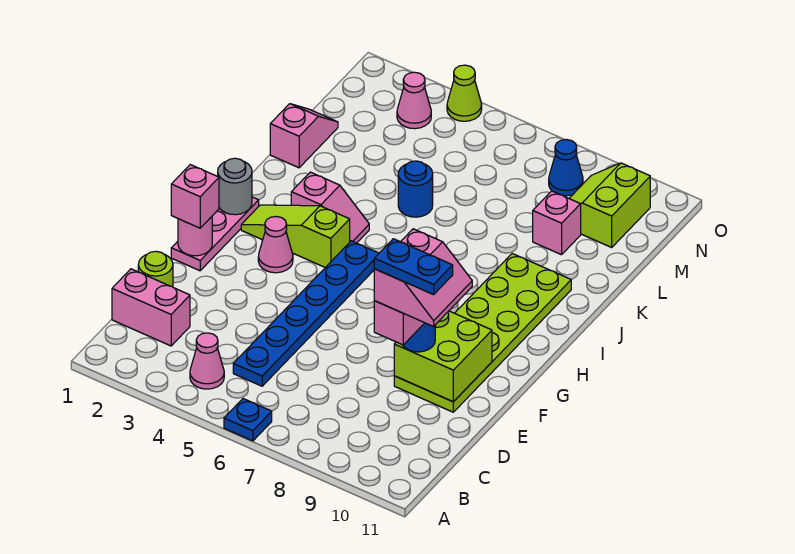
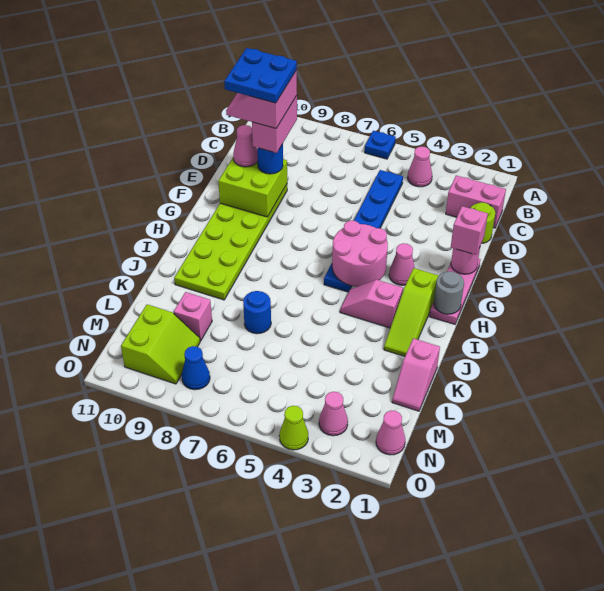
blue plate D9:D10 level 6 -> blue plate D9:E10 level 6
none -> pink cone E10 level 3
none -> pink round brick G4:H5 level 2
lime slope H2:H4 level 1 top 4 -> lime slope H2:J2 level 1 top H
blue round brick K5 level 1 -> blue round brick K7 level 1
none -> pink cone N1 level 1

